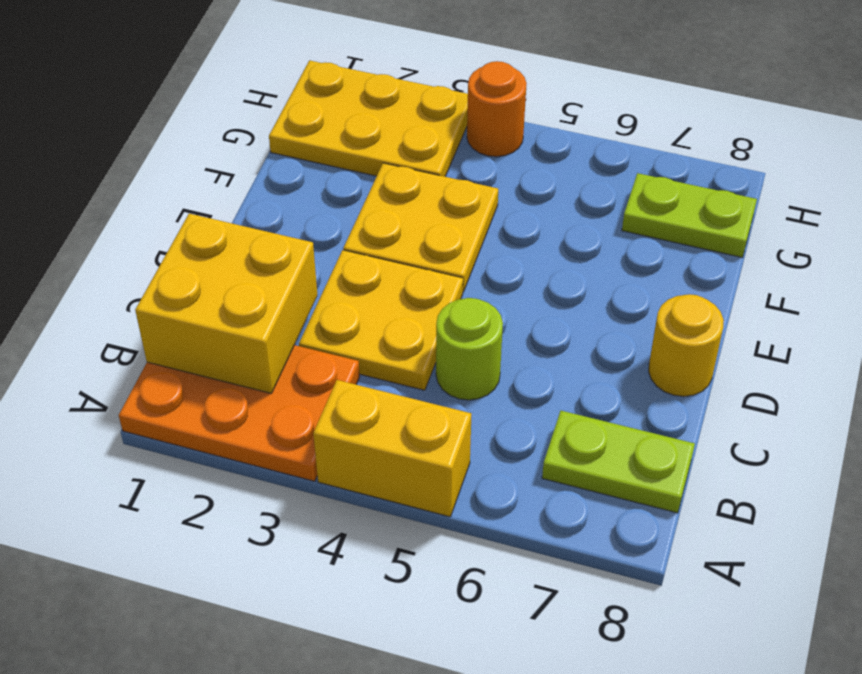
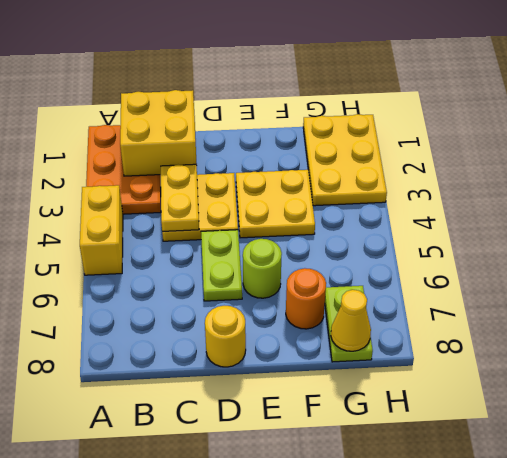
lime plate B7:B8 level 1 -> lime plate D5:D6 level 1
none -> yellow plate C3:C4 level 2
lime round brick C5 level 1 -> lime round brick E6 level 1
none -> yellow cone G8 level 2
orange round brick H4 level 1 -> orange round brick F7 level 1

